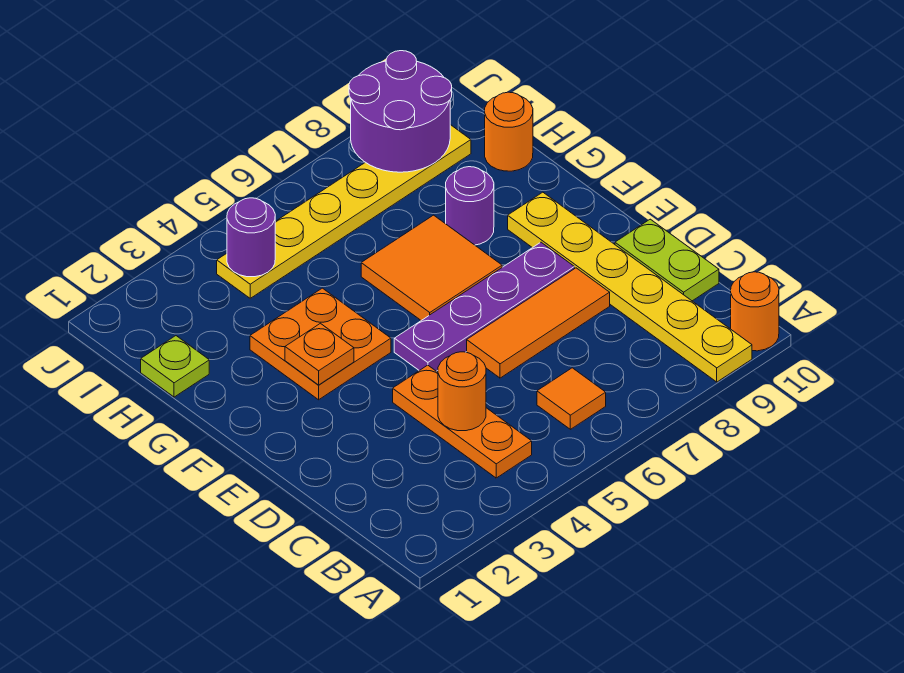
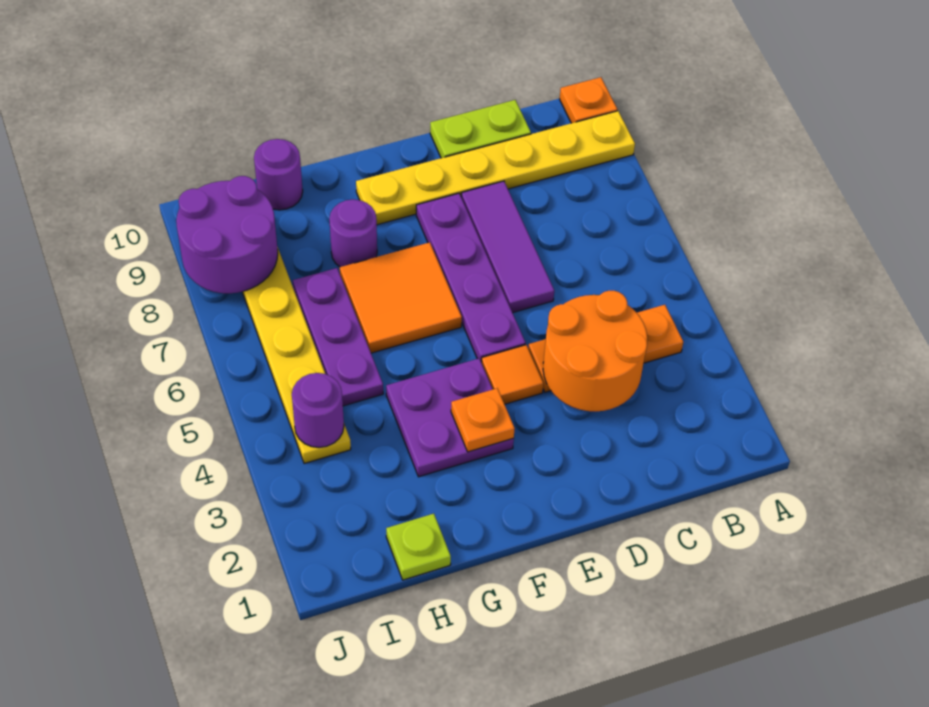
orange round brick A10 level 1 -> orange plate A10 level 1
orange tile B6 level 1 -> orange tile E4 level 1
orange round brick C4 level 2 -> orange round brick C3:D4 level 2
orange tile D6:D8 level 1 -> purple tile D6:D8 level 1
orange plate F3:G4 level 1 -> purple plate F3:G4 level 1
none -> purple plate H5:H7 level 1
orange round brick H10 level 1 -> purple round brick H10 level 1

